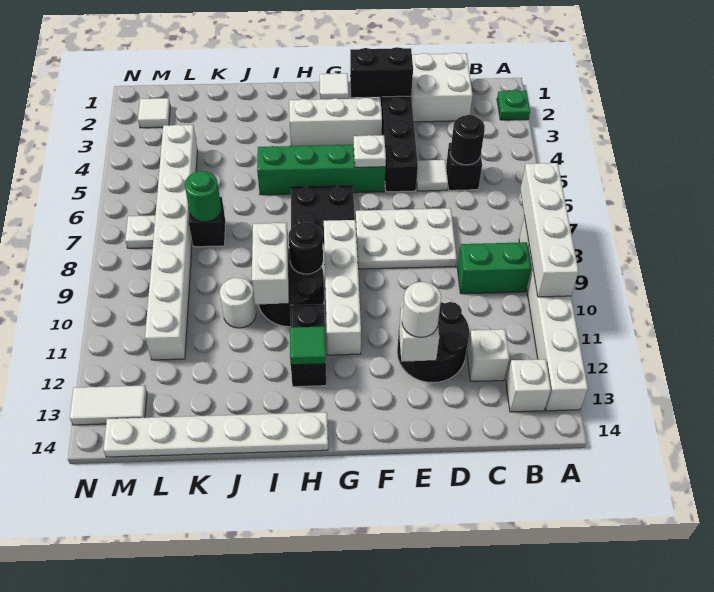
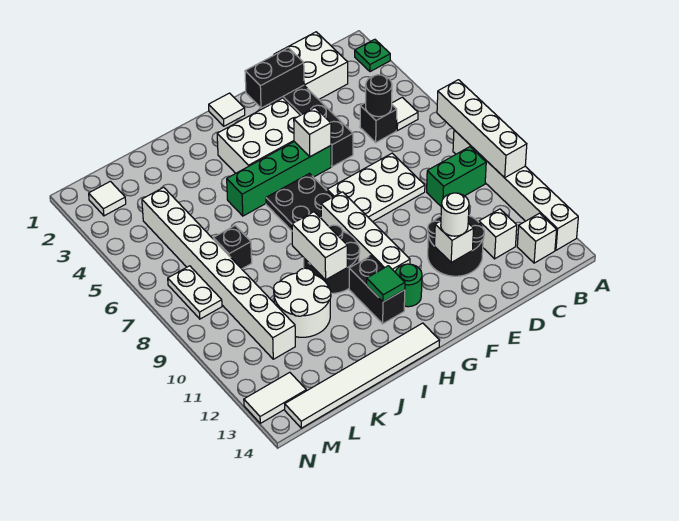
white tile D5 level 1 -> white tile B5 level 1
white brick F3:H3 level 1 -> white brick F3:H4 level 1
white plate F5 level 2 -> white brick F5 level 2
black round brick H9 level 2 -> none
white plate H14:M14 level 1 -> white tile H14:M14 level 1
white round brick J10 level 1 -> white round brick J10:K11 level 1
green round brick K7 level 2 -> green round brick G12 level 1
white plate M7 level 1 -> white plate M7:M8 level 1

